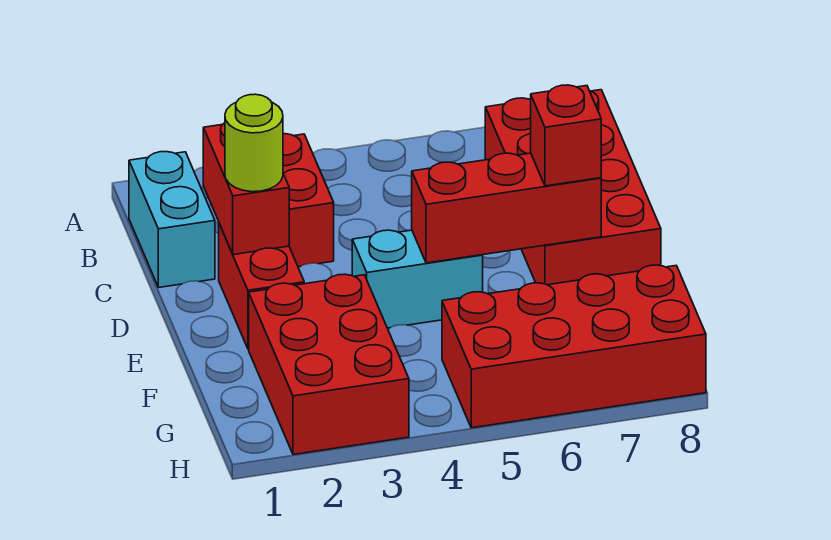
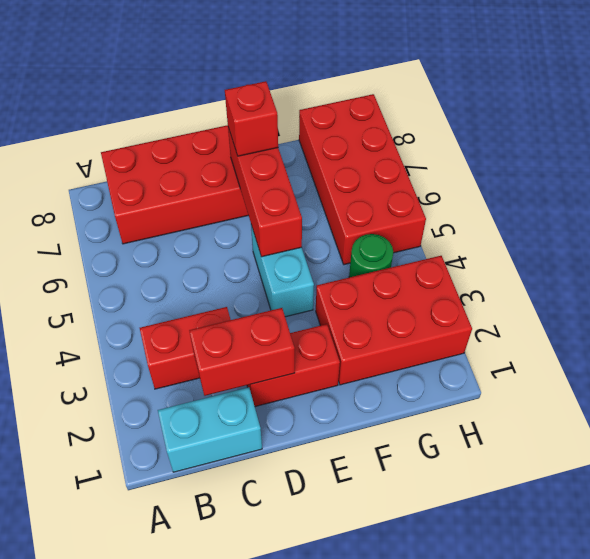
lime round brick D2 level 3 -> none
none -> green round brick G4 level 1

